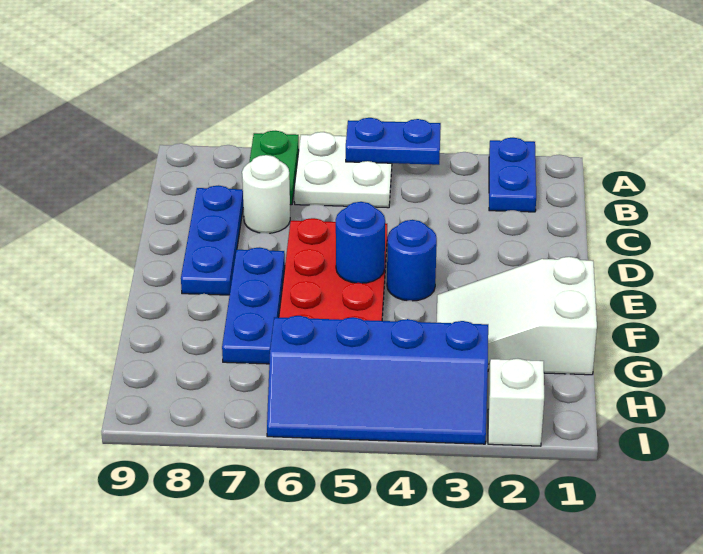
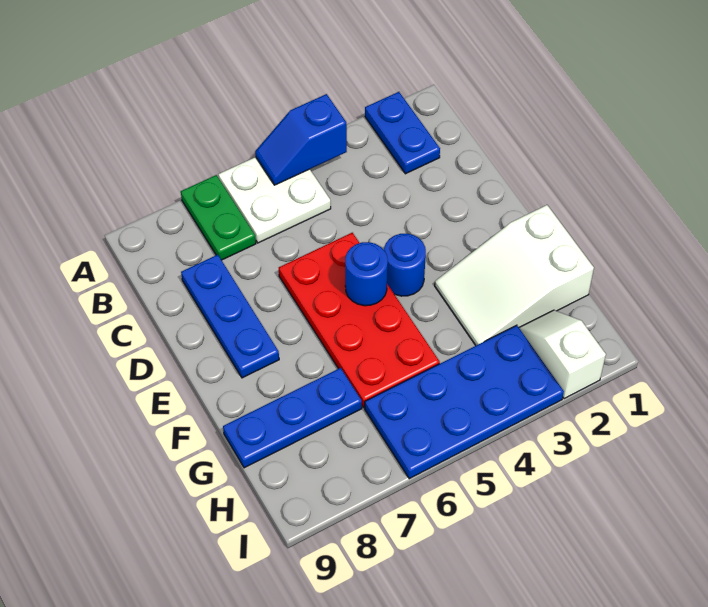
blue plate A4:A5 level 2 -> blue slope A4:A5 level 2 top 4
white round brick C7 level 1 -> none
blue plate E7:G7 level 1 -> blue plate G7:G9 level 1
blue slope H3:I6 level 1 top H -> blue plate H3:I6 level 1

